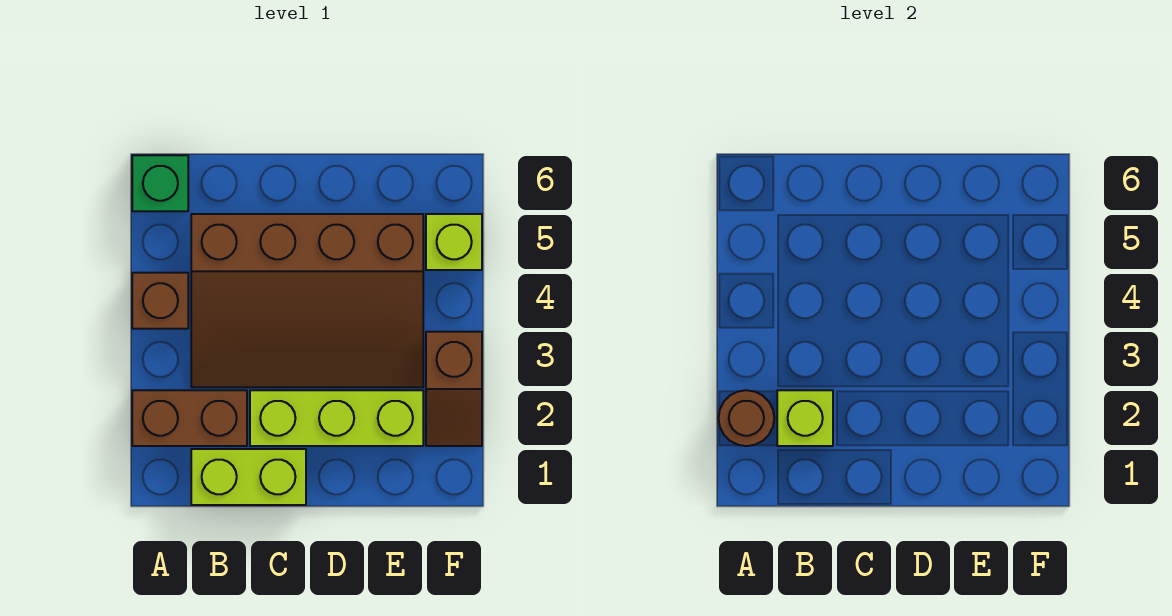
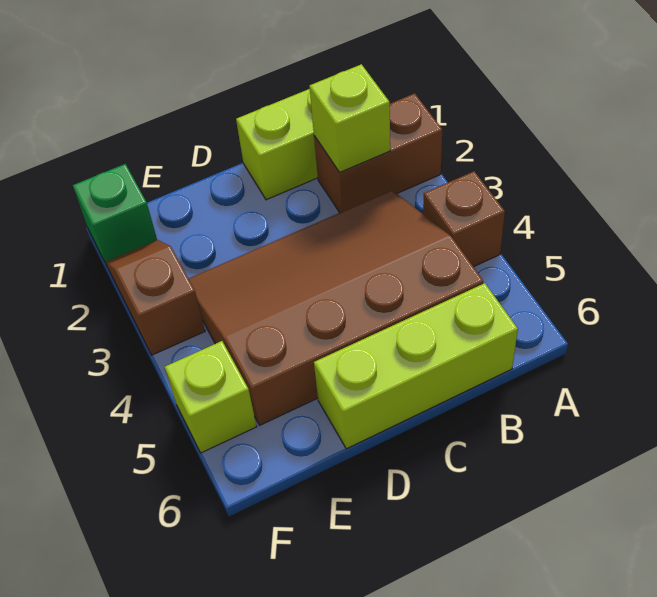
brown round brick A2 level 2 -> none
green brick A6 level 1 -> green brick F1 level 1
lime brick C2:E2 level 1 -> lime brick B6:D6 level 1

